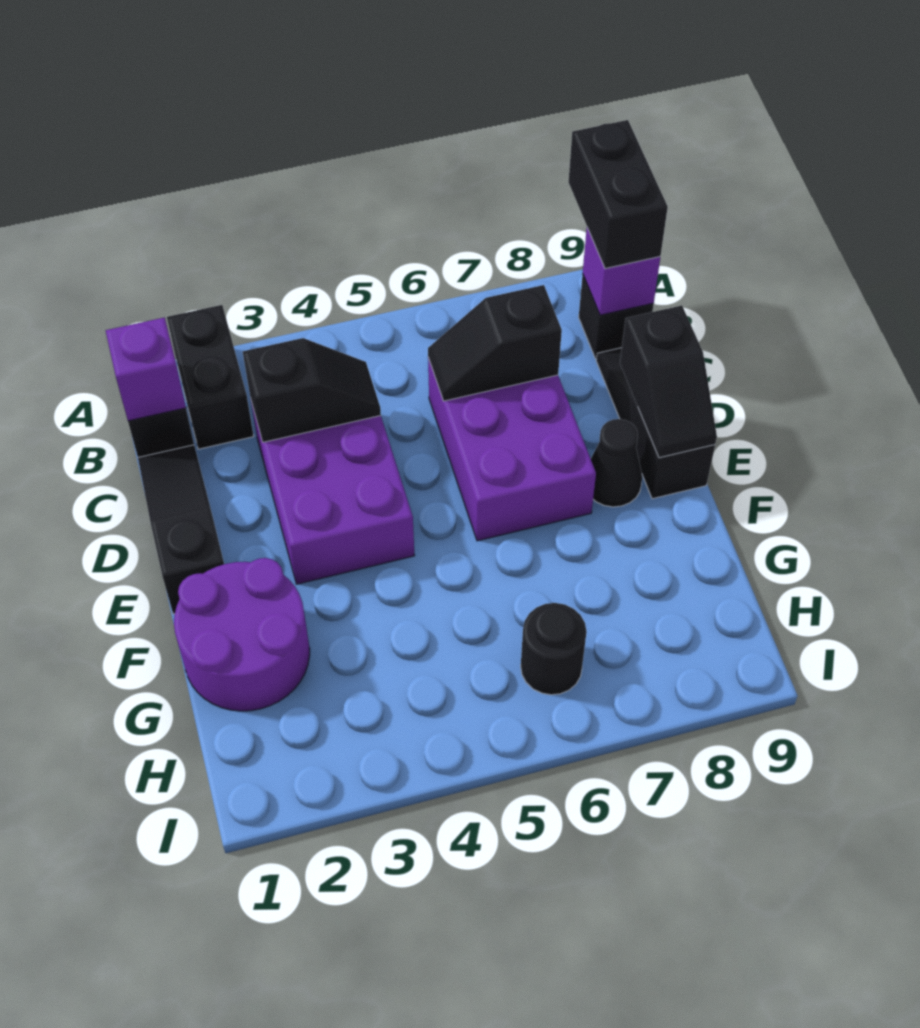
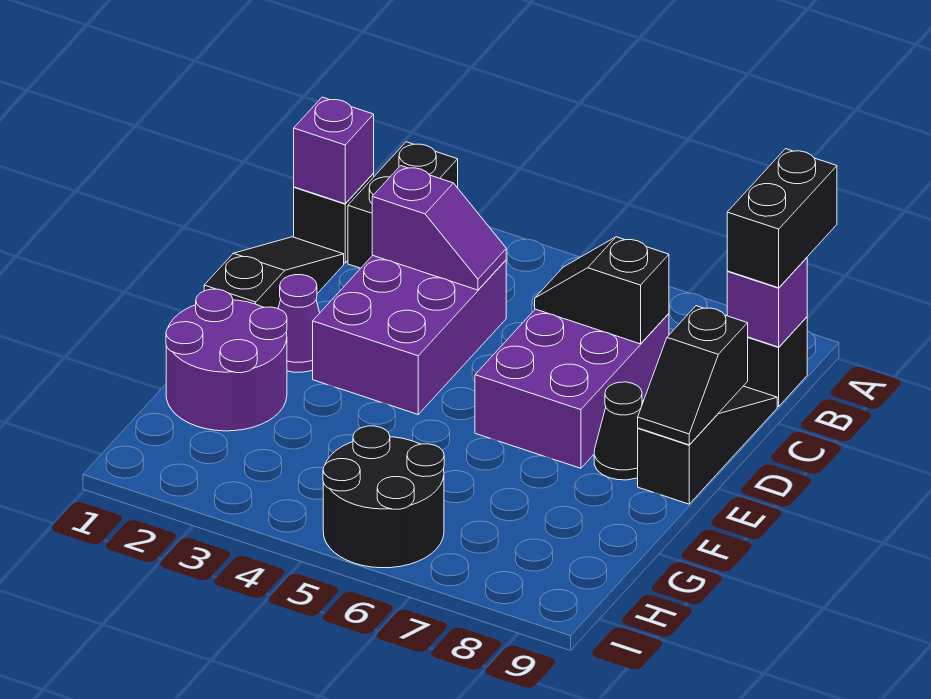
black slope C3:C4 level 2 top 3 -> purple slope C3:C4 level 2 top 3
none -> purple cone E2 level 1
black round brick H6 level 1 -> black round brick H5:I6 level 1

